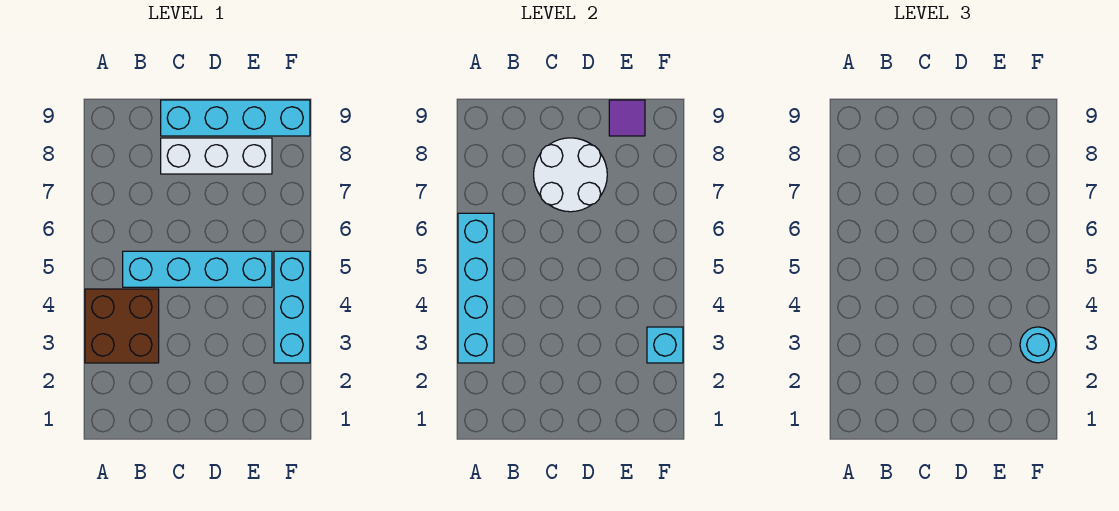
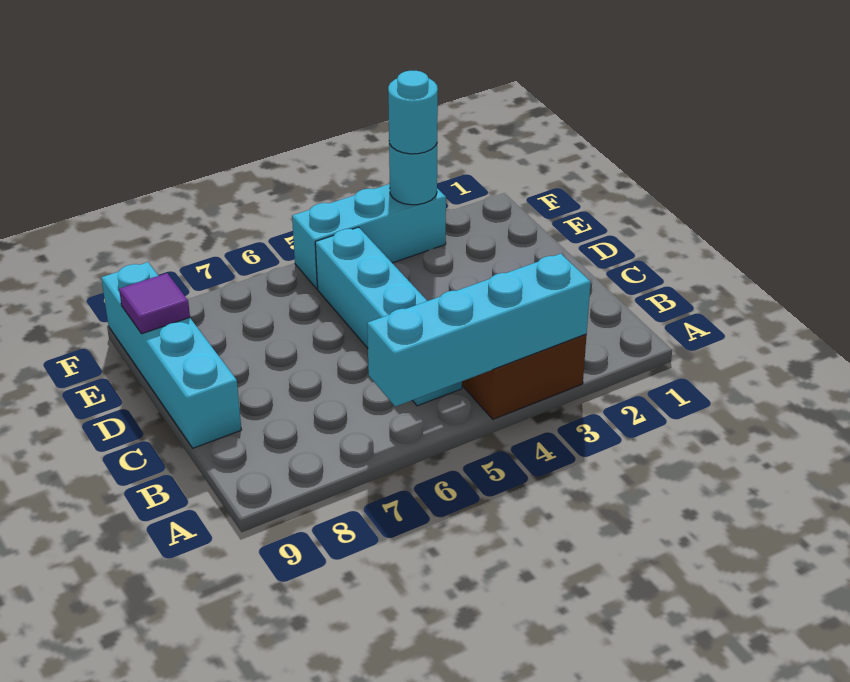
white round brick C7:D8 level 2 -> none
white brick C8:E8 level 1 -> none
cyan brick F3 level 2 -> cyan round brick F3 level 2

